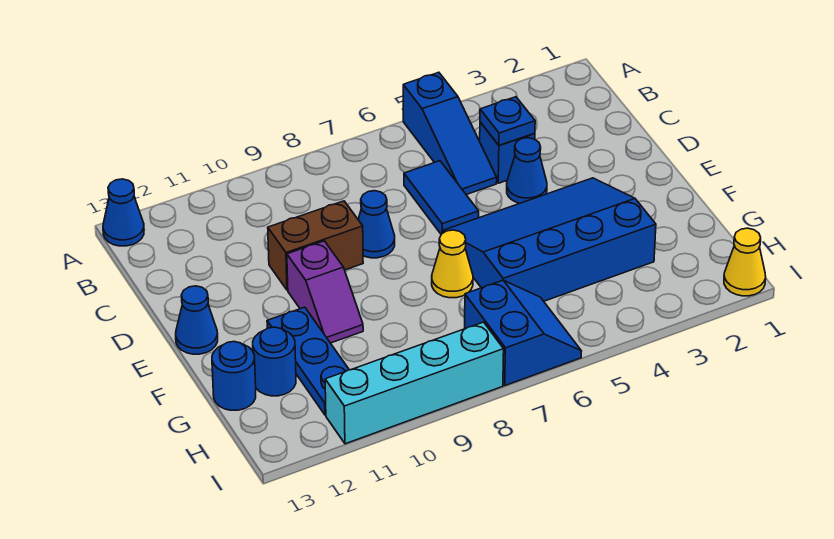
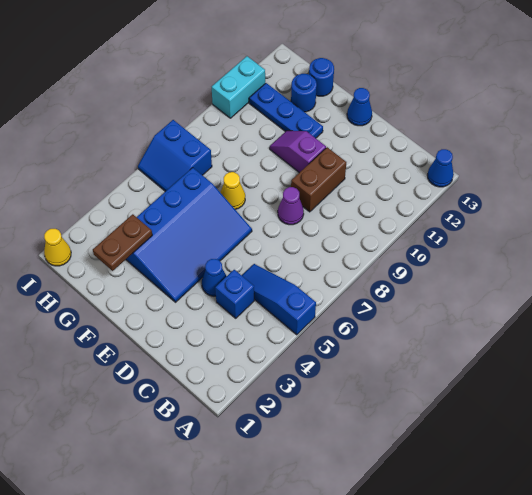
blue plate C4 level 2 -> none
blue tile C6:D6 level 1 -> none
blue cone D8 level 1 -> purple cone D8 level 1
none -> brown plate G2:G3 level 2
cyan brick I8:I11 level 1 -> cyan brick I10:I11 level 1

